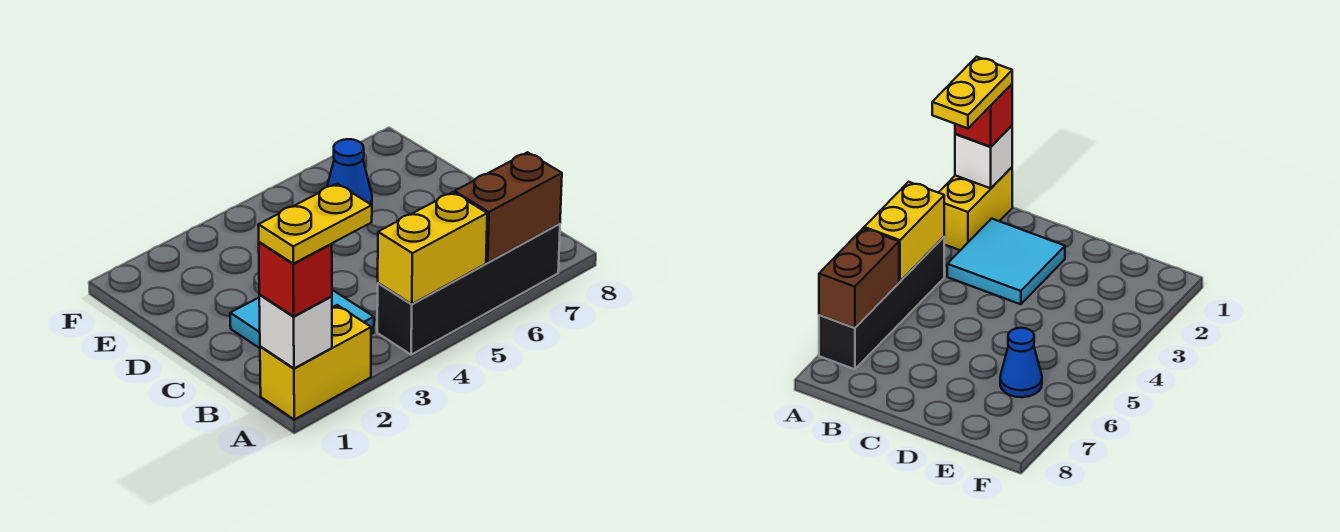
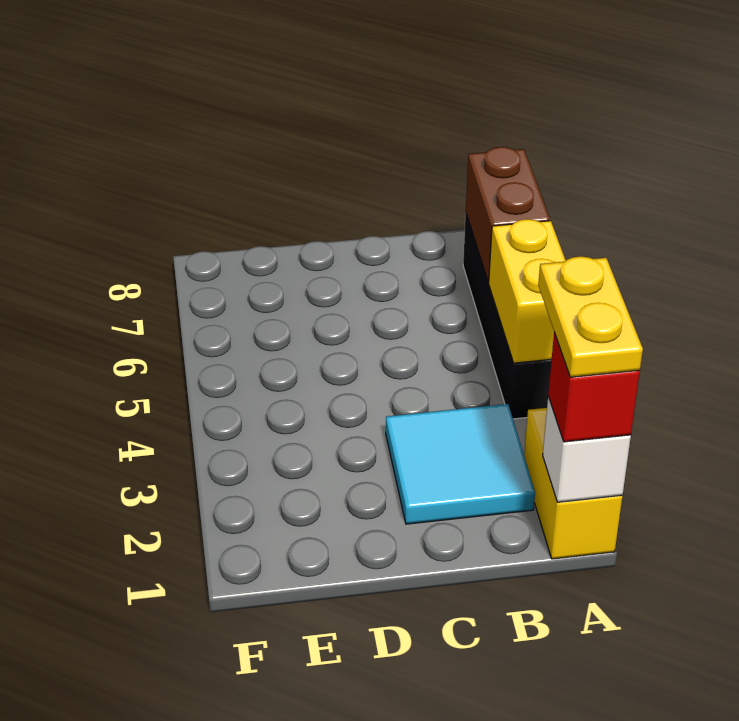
blue cone E6 level 1 -> none

